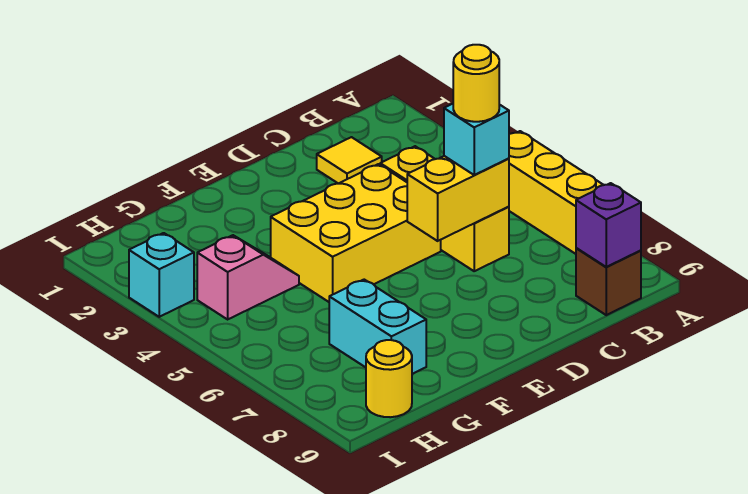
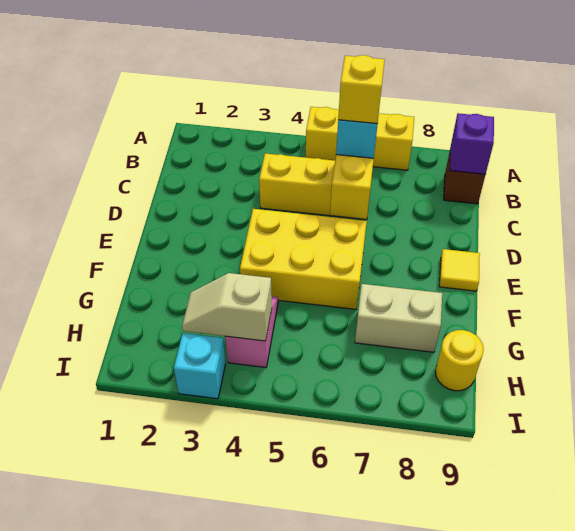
yellow tile C2 level 1 -> yellow tile E9 level 1
yellow round brick C6 level 4 -> yellow brick C6 level 4
yellow brick D4:F5 level 1 -> yellow brick E4:F6 level 1
cyan brick G7:G8 level 1 -> tan brick G7:G8 level 1
none -> tan slope H3:H4 level 2 top 4

